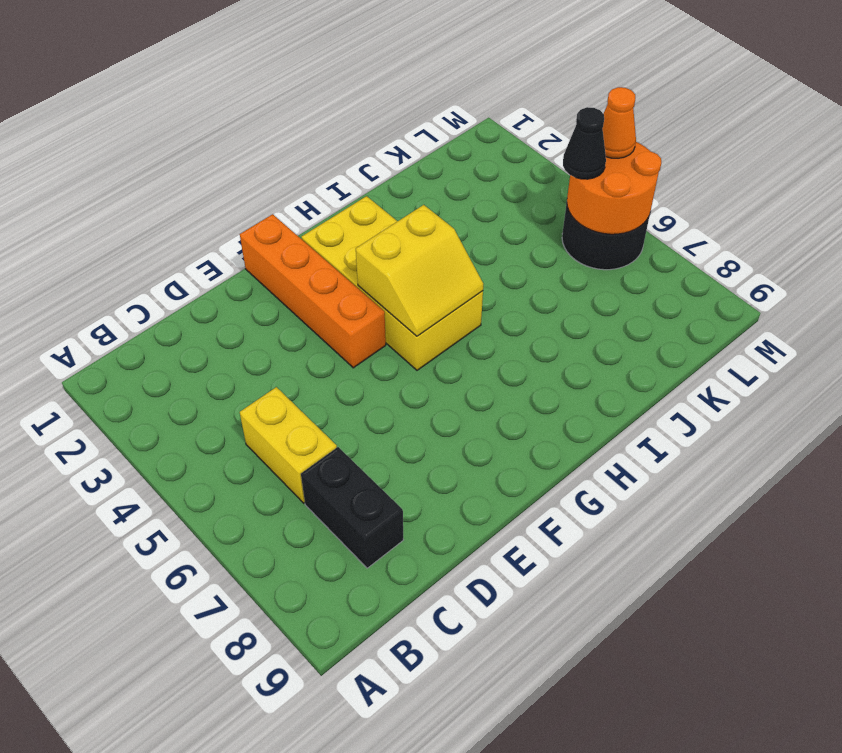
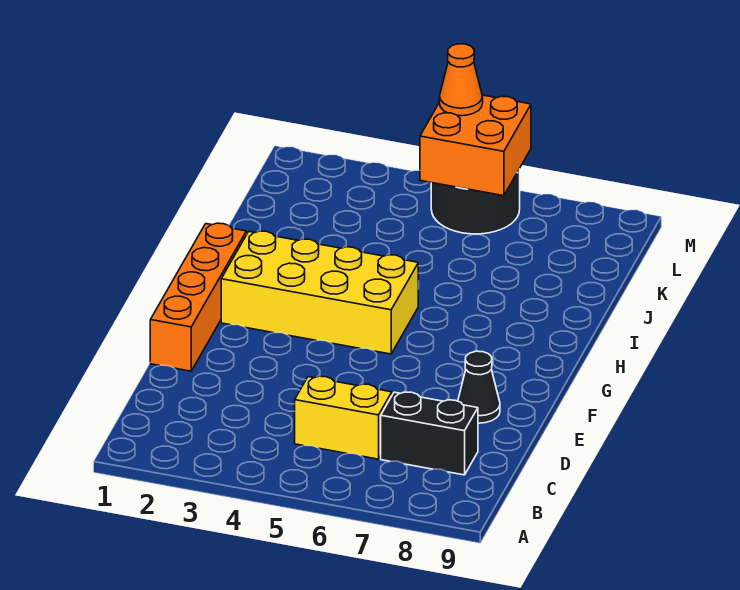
orange brick F1:F4 level 1 -> orange brick E1:H1 level 1
yellow slope G4:H5 level 2 top 4 -> none
orange round brick L5:M6 level 2 -> orange brick L5:M6 level 2
black cone L5 level 3 -> black cone E8 level 1

